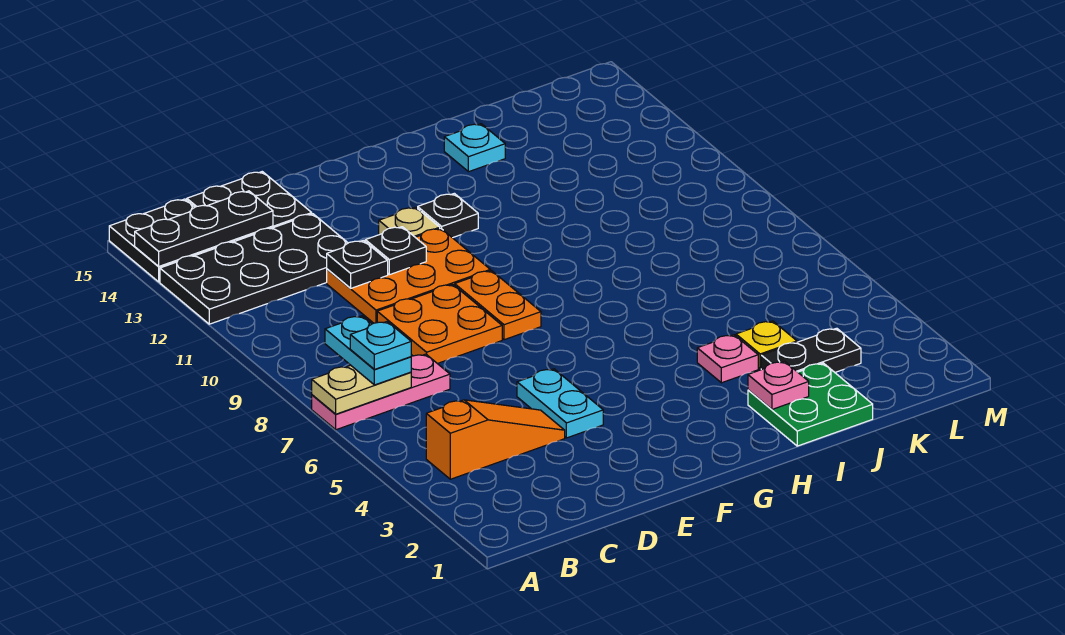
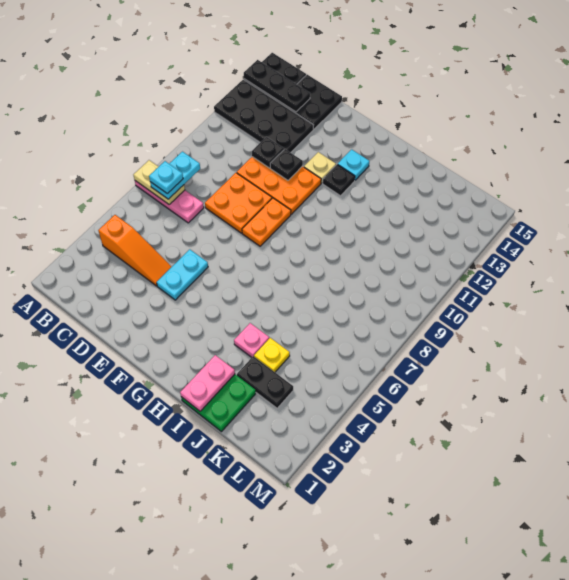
pink plate I2 level 2 -> pink plate I1:I2 level 2
cyan plate I14 level 1 -> cyan plate G13 level 1

